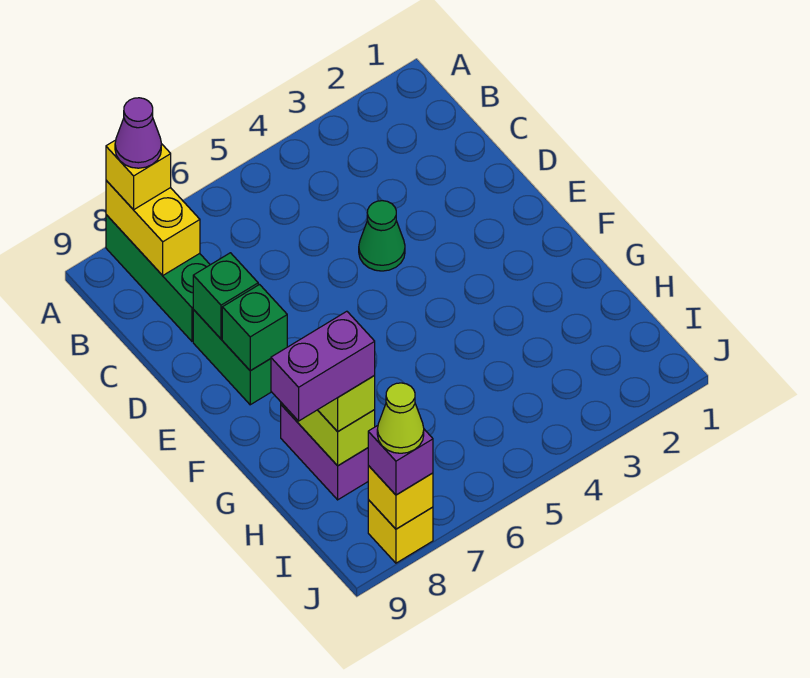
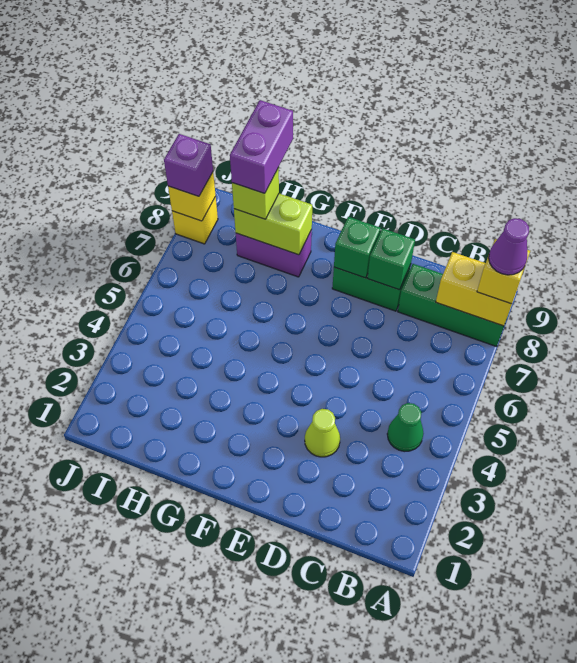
green cone D4 level 1 -> green cone B4 level 1
lime cone J8 level 4 -> lime cone D3 level 1

